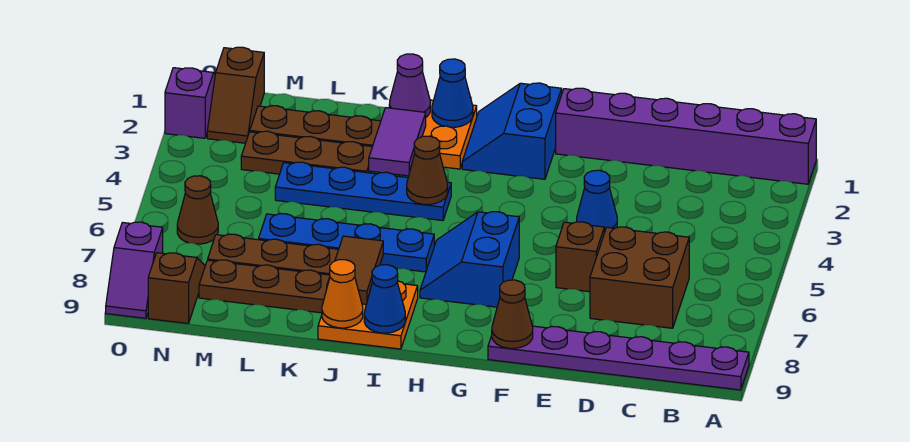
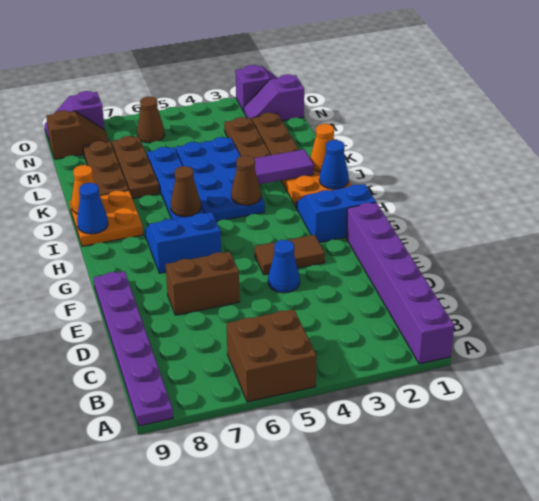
brown brick C6:D7 level 1 -> brown brick A5:B6 level 1
brown brick E6 level 1 -> brown brick E6:E7 level 1
brown cone F9 level 2 -> brown cone I6 level 2
blue plate I4:L4 level 1 -> blue plate I4:L5 level 1
purple cone J1 level 2 -> orange cone J1 level 2
brown tile J7:J8 level 2 -> brown tile F3:F4 level 1
brown slope N1:N2 level 1 top 1 -> purple slope N1:N2 level 1 top 1

